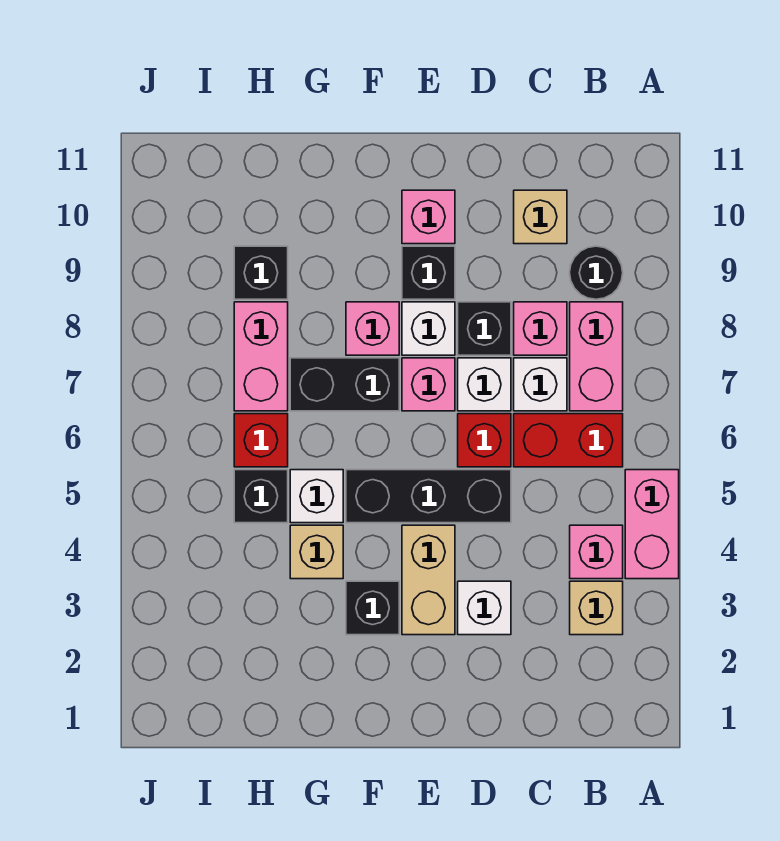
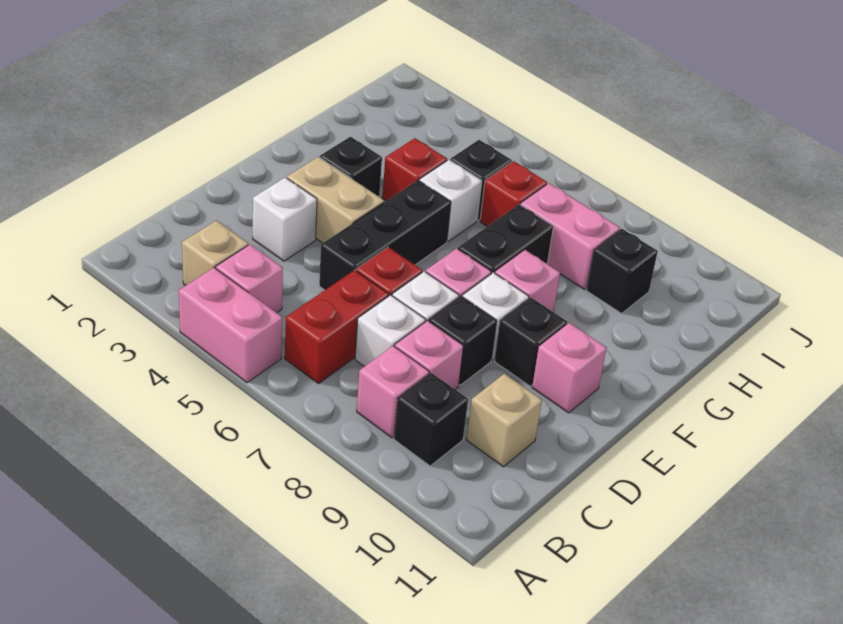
pink brick B7:B8 level 1 -> pink brick B8 level 1
black round brick B9 level 1 -> black brick B9 level 1
tan brick G4 level 1 -> red brick G4 level 1

